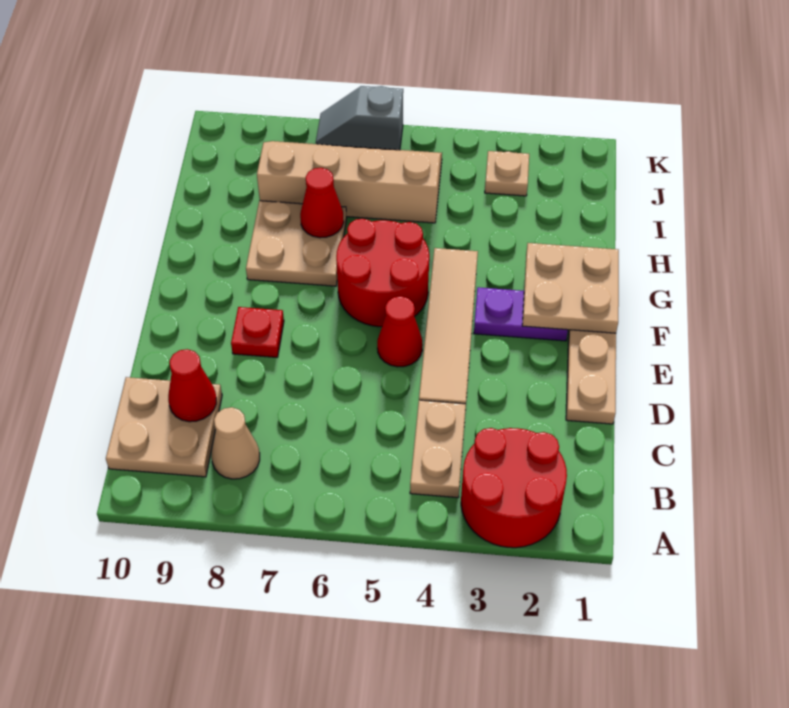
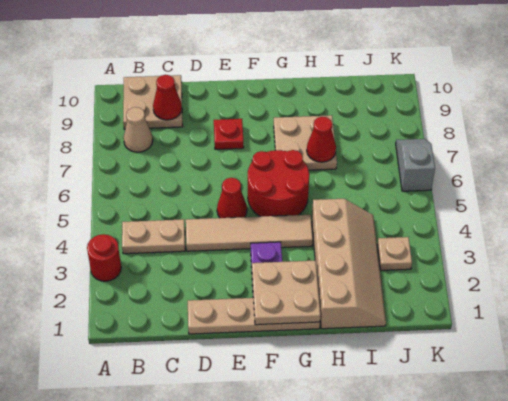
red round brick A2:B3 level 1 -> red round brick A3 level 1
tan slope I5:J8 level 1 top I -> tan slope H1:I4 level 1 top H

